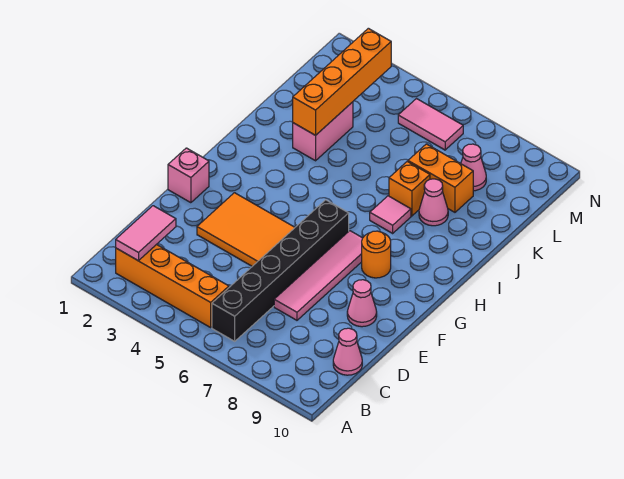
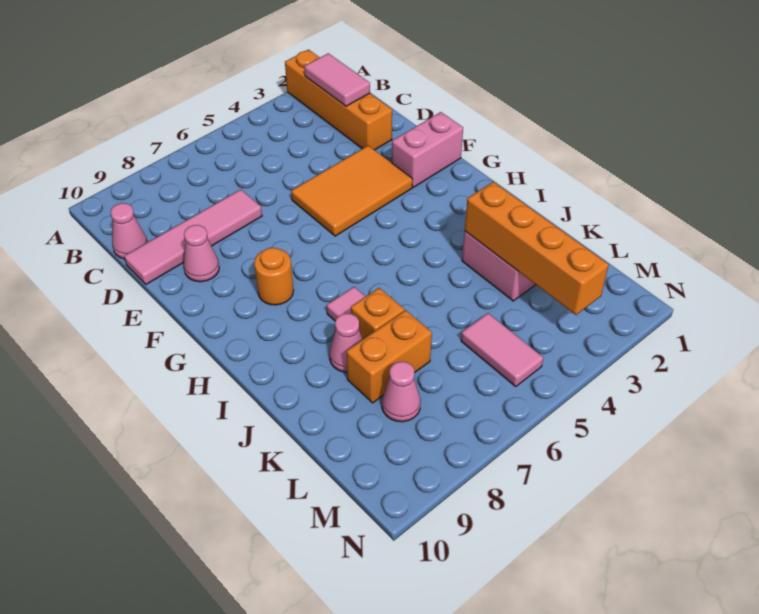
orange brick B2:B5 level 1 -> orange brick A2:D2 level 1
black brick B6:G6 level 1 -> none
pink tile D7:G7 level 1 -> pink tile D7:D10 level 1
pink brick F1 level 1 -> pink brick F1:F2 level 1
pink tile M5:M6 level 1 -> pink tile L5:M5 level 1

